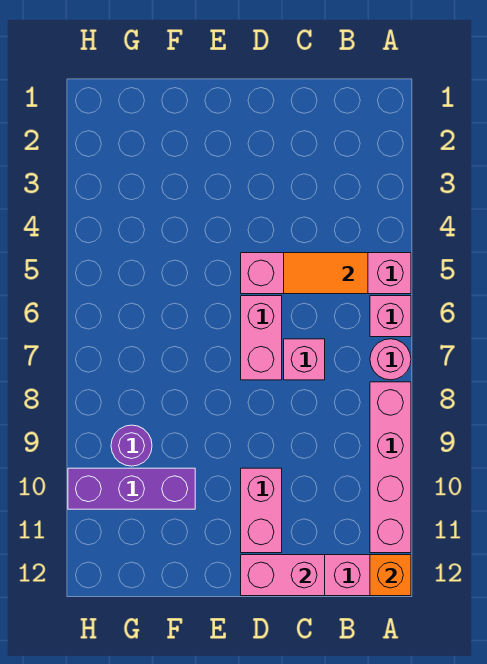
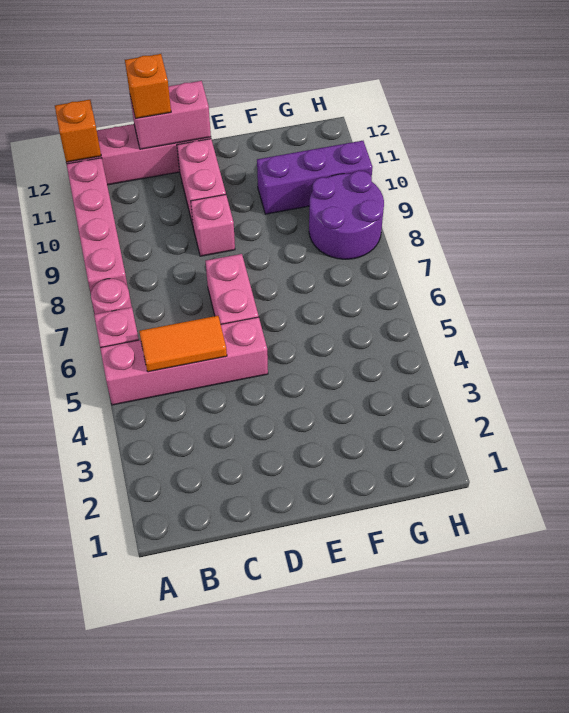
pink brick C7 level 1 -> pink brick D9 level 1
none -> orange brick C12 level 3
purple round brick G9 level 1 -> purple round brick G8:H9 level 1

